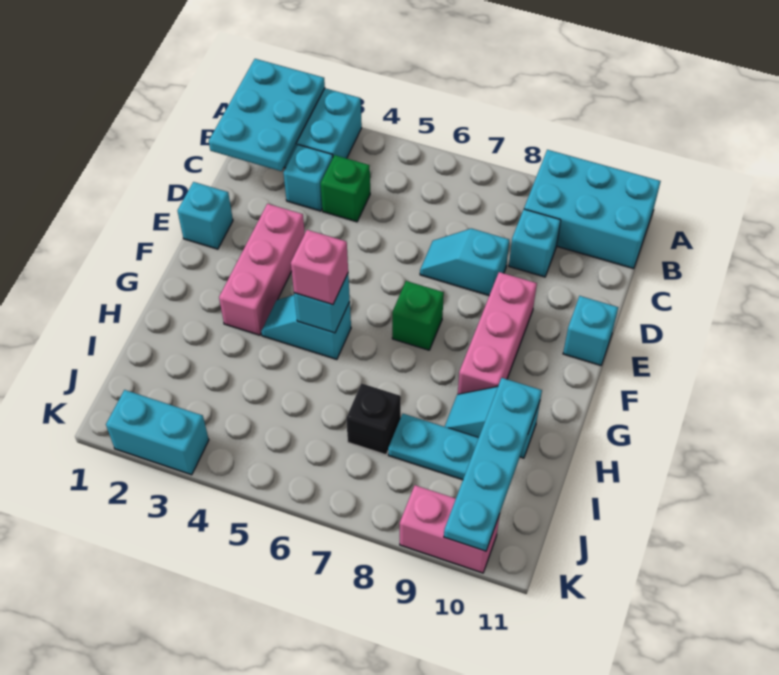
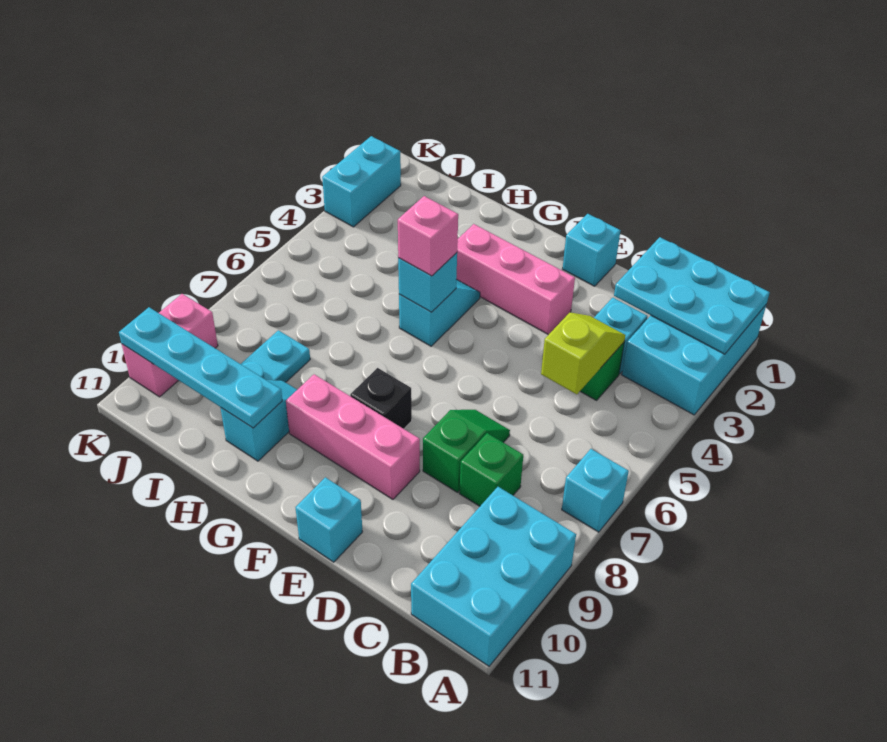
none -> lime slope C4:C5 level 2 top 5
cyan brick C9 level 1 -> cyan brick A7 level 1
cyan slope D7:D8 level 1 top 8 -> green slope D7:D8 level 1 top 8
green brick F7 level 1 -> green brick C8 level 1
black brick I7 level 1 -> black brick F8 level 1

